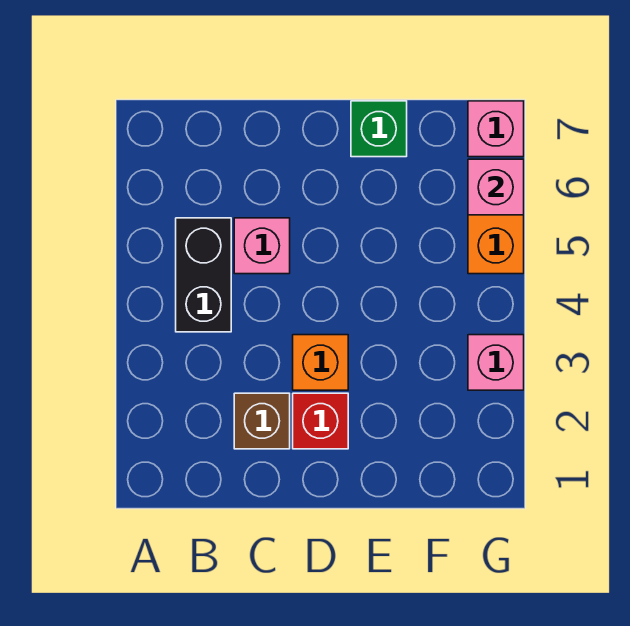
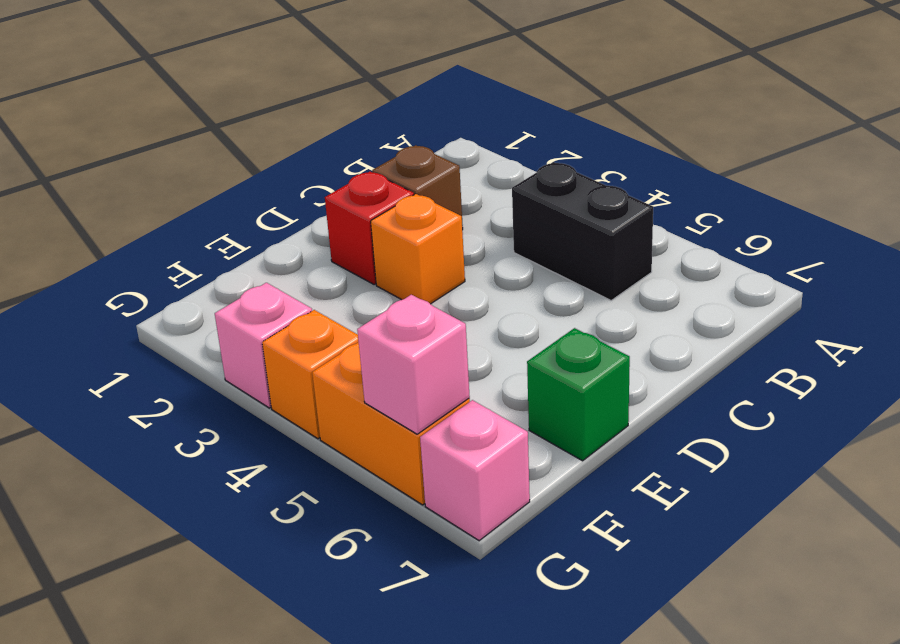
pink brick C5 level 1 -> none
none -> orange brick G4 level 1

